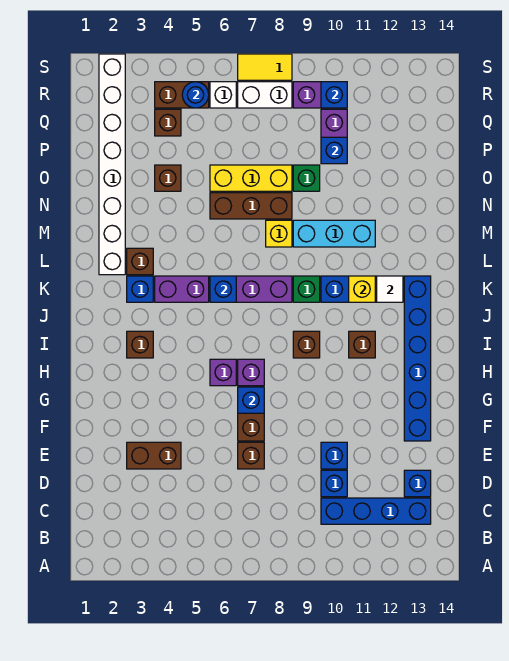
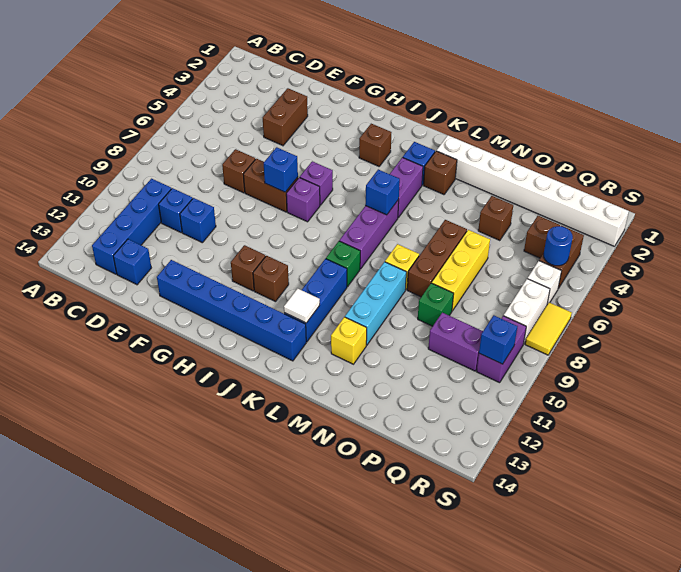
brown brick I9 level 1 -> brown brick H11 level 1
yellow brick K11 level 2 -> yellow brick M12 level 1
blue brick P10 level 2 -> none

